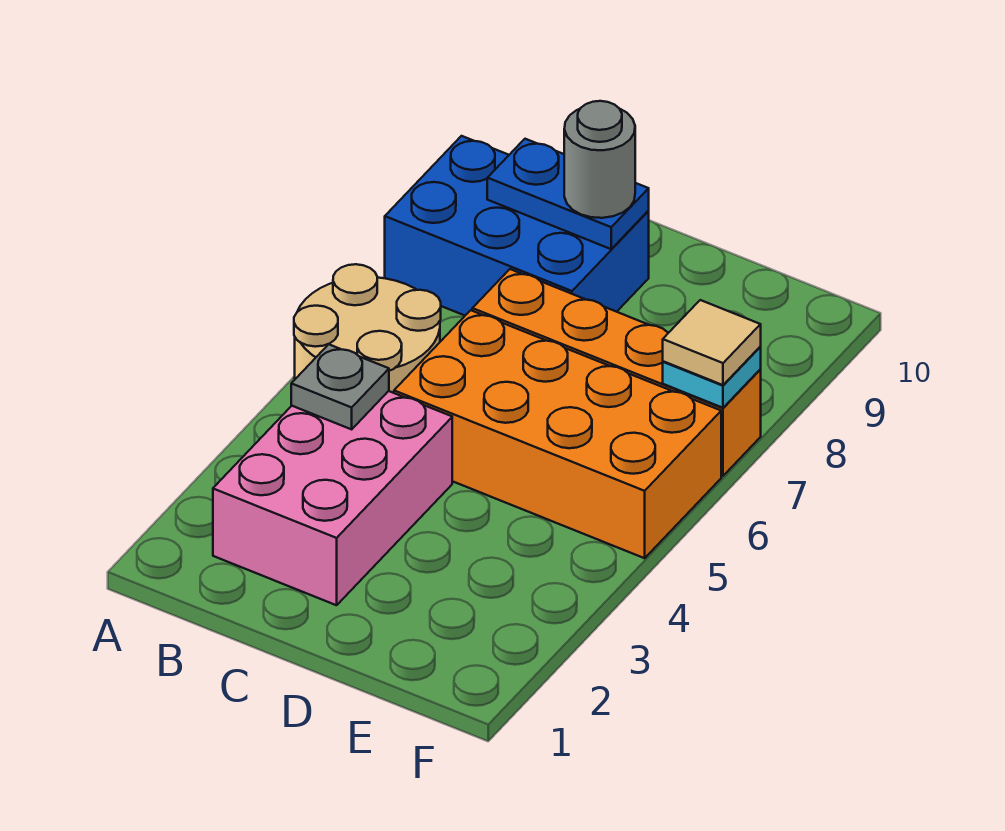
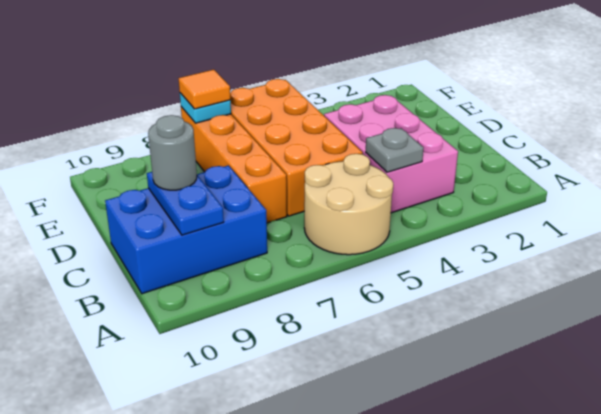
blue brick A8:C9 level 1 -> blue brick B8:C10 level 1
pink brick B2:C4 level 1 -> pink brick B3:D4 level 1
tan tile F7 level 3 -> orange tile F7 level 3

